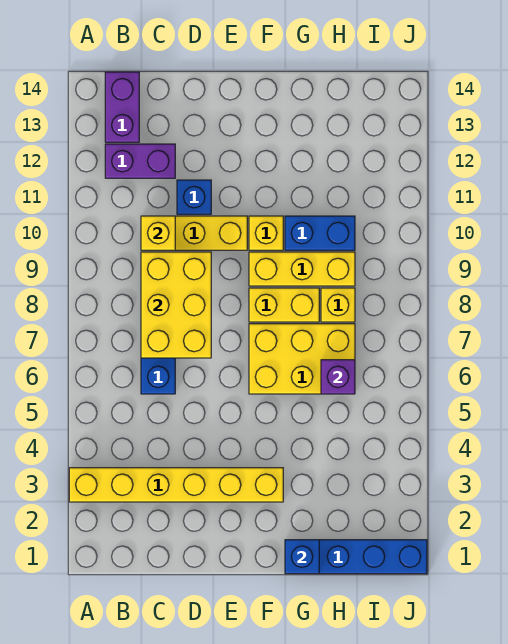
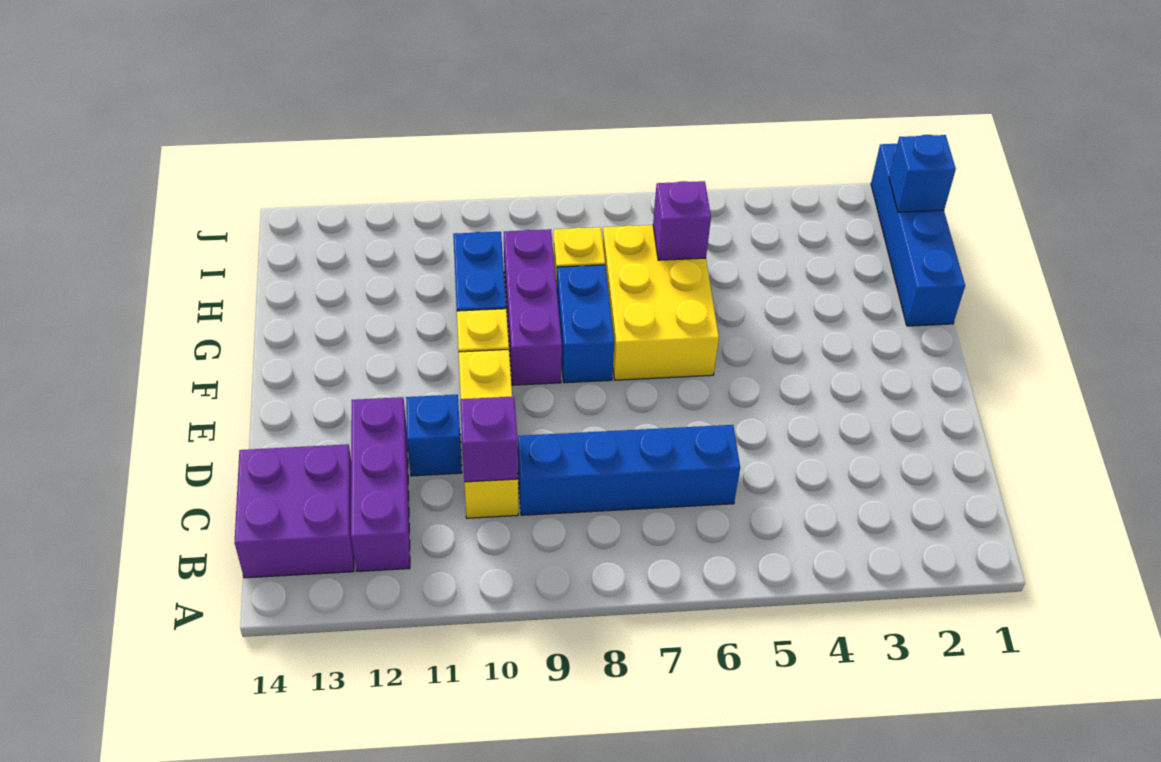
yellow brick A3:F3 level 1 -> none
purple brick B12:C12 level 1 -> purple brick B12:D12 level 1
purple brick B13:B14 level 1 -> purple brick B13:C14 level 1
yellow brick C7:D9 level 2 -> none
yellow brick C10 level 2 -> purple brick C10 level 2
yellow brick F8:G8 level 1 -> blue brick F8:G8 level 1
yellow brick F9:H9 level 1 -> purple brick F9:H9 level 1
blue brick G1 level 2 -> blue brick I1 level 2

